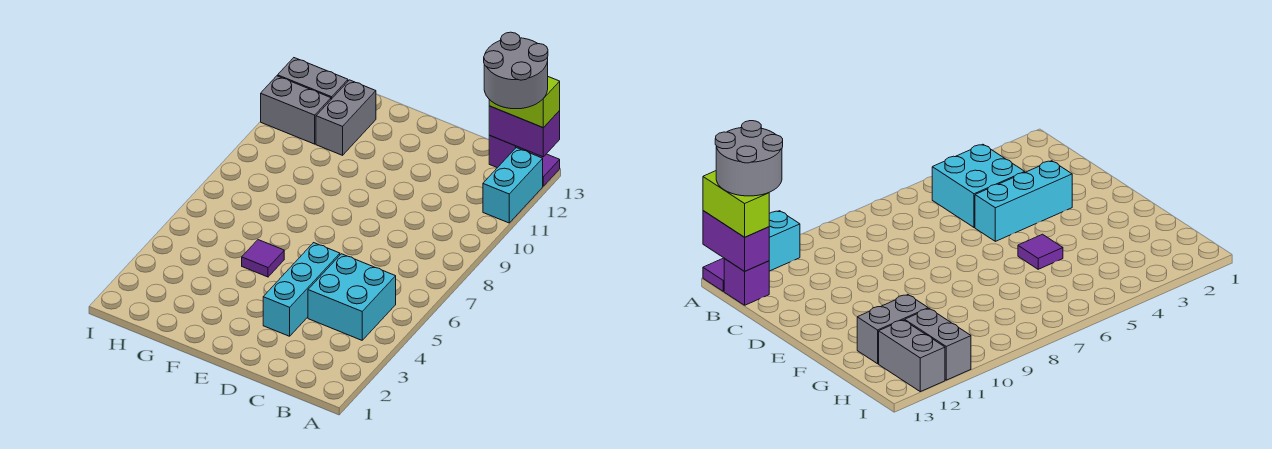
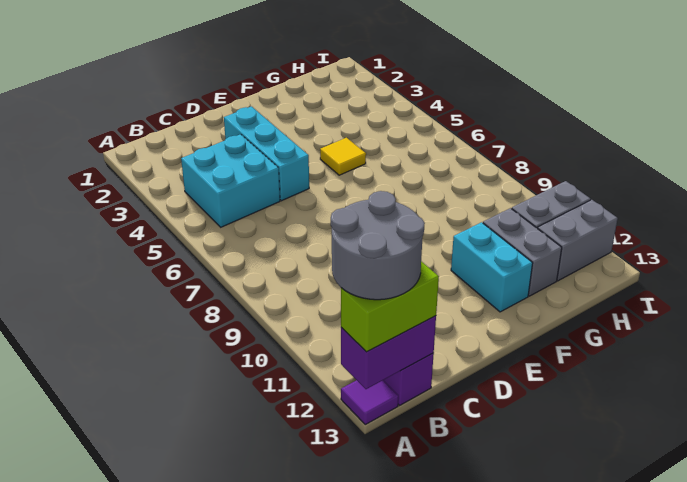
cyan brick A11:A12 level 1 -> cyan brick F11:F12 level 1
purple tile F5 level 1 -> yellow tile F5 level 1

